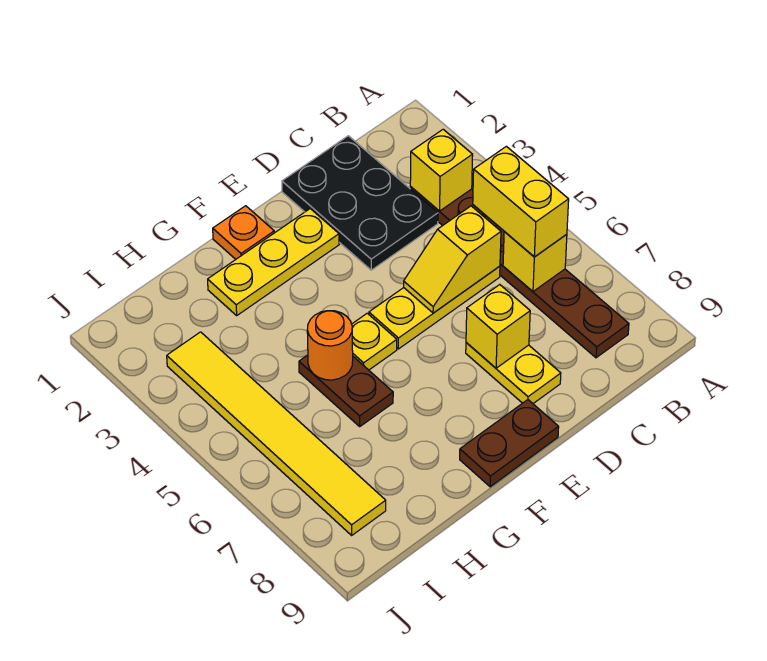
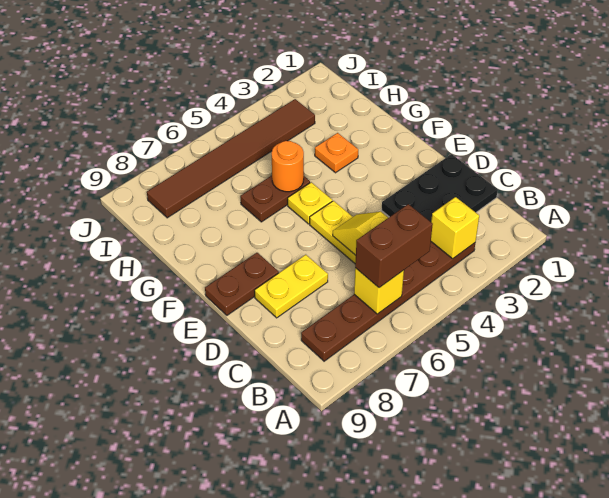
yellow brick B5:B6 level 3 -> brown brick B5:B6 level 3
yellow brick D7 level 2 -> none
yellow plate E2:G2 level 1 -> none
brown plate E9:F9 level 1 -> brown plate E8:E9 level 1
orange plate F1 level 1 -> orange plate G3 level 1
yellow tile I3:I8 level 1 -> brown tile I3:I8 level 1

